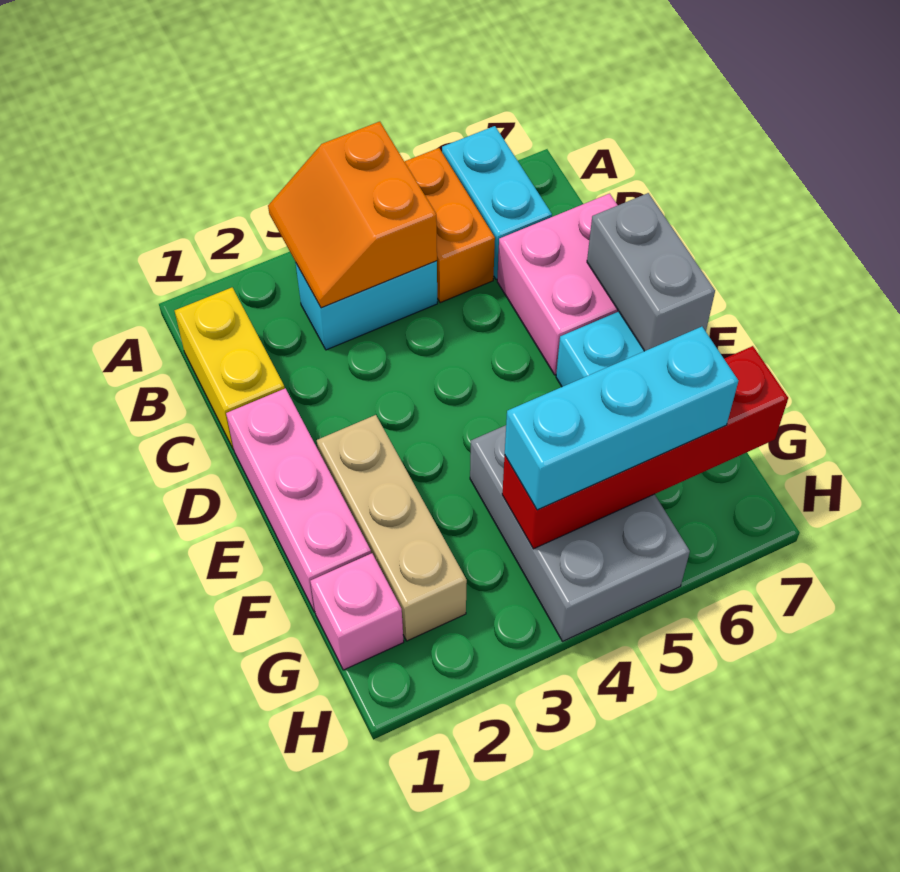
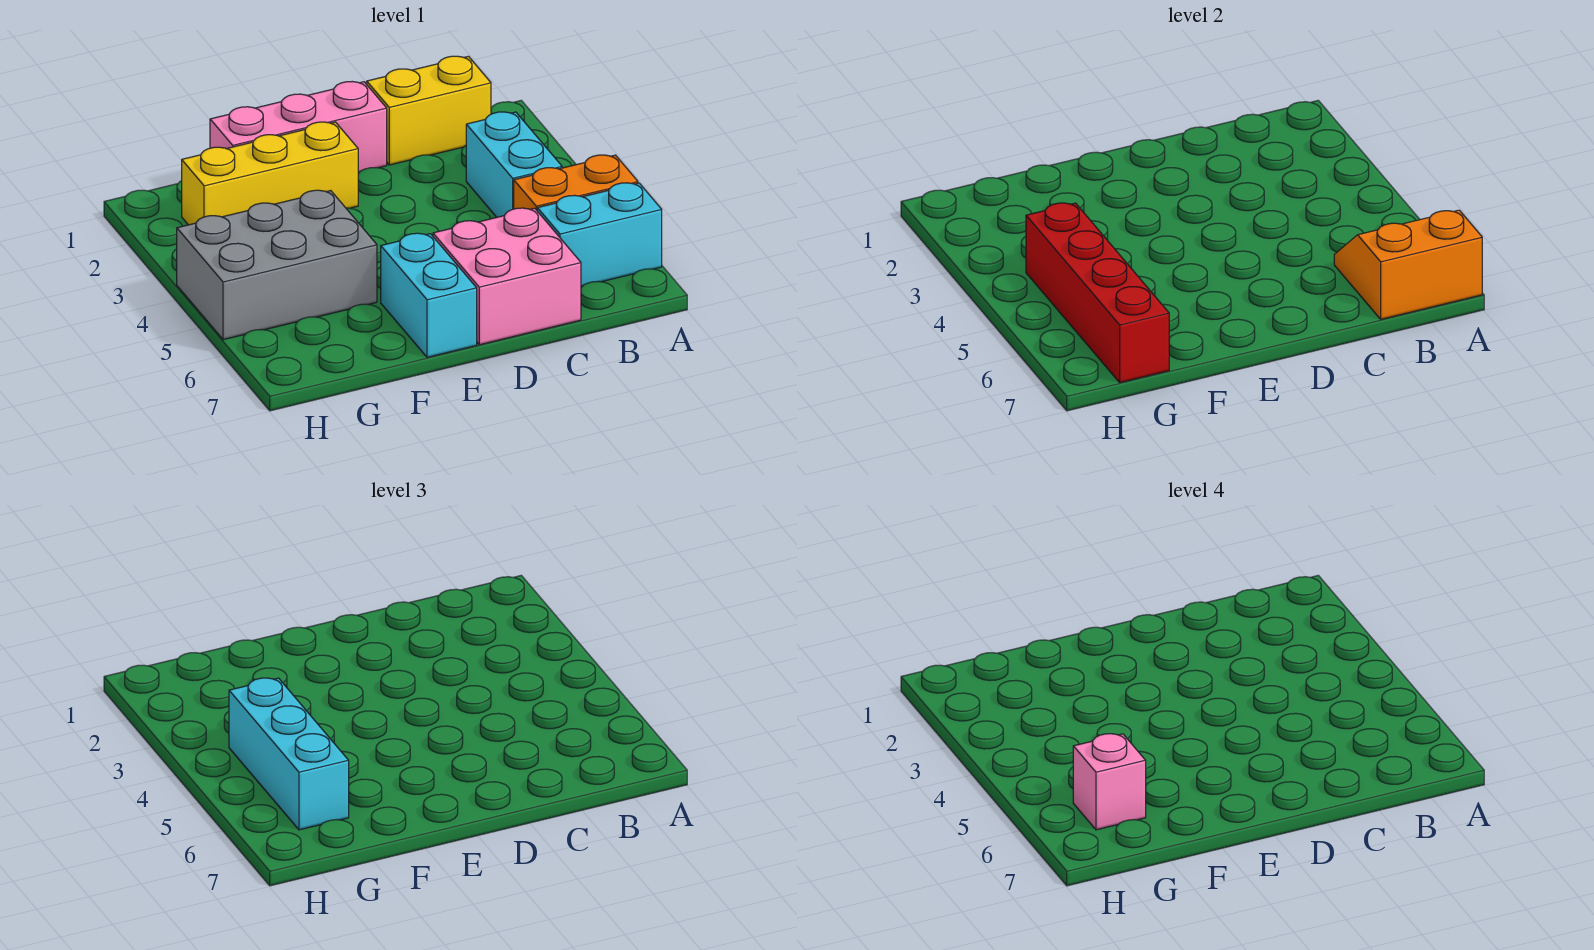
orange slope A3:B4 level 2 top 4 -> orange slope A6:B7 level 2 top 7
grey brick D7:E7 level 2 -> none
tan brick E2:G2 level 1 -> yellow brick E2:G2 level 1
pink brick G1 level 1 -> pink brick G6 level 4

